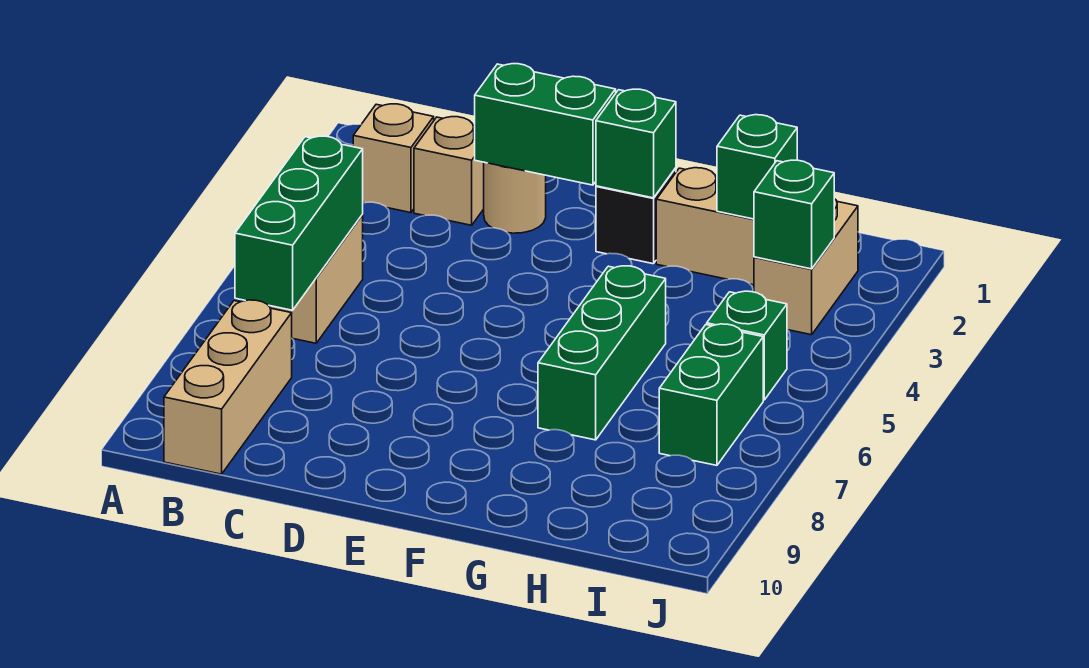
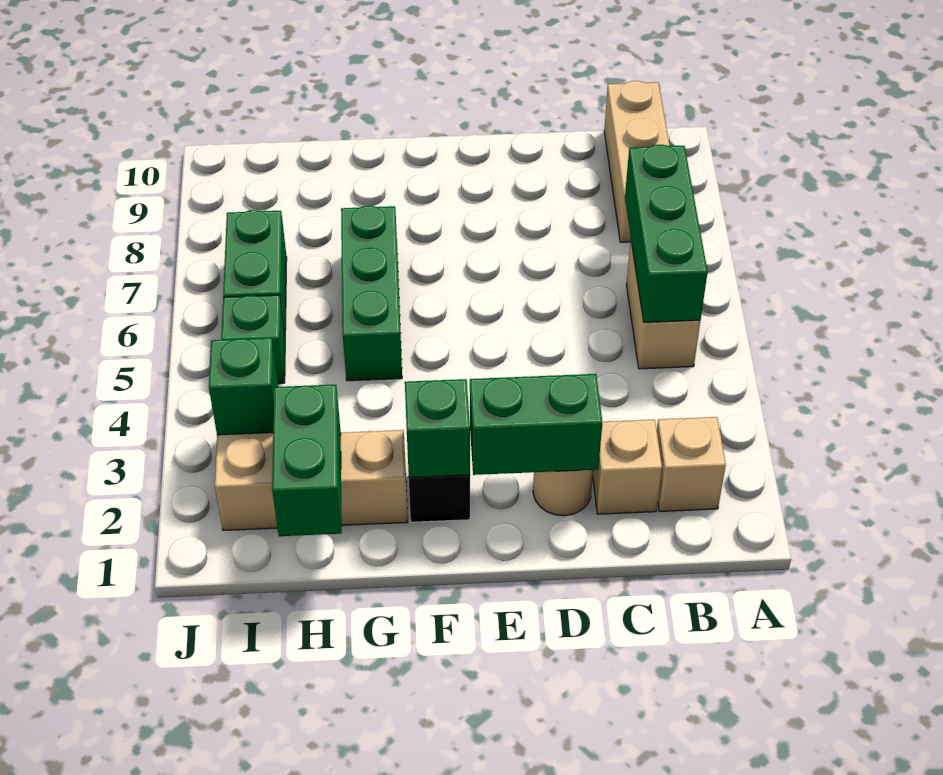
green brick H2 level 2 -> green brick H1:H2 level 2

